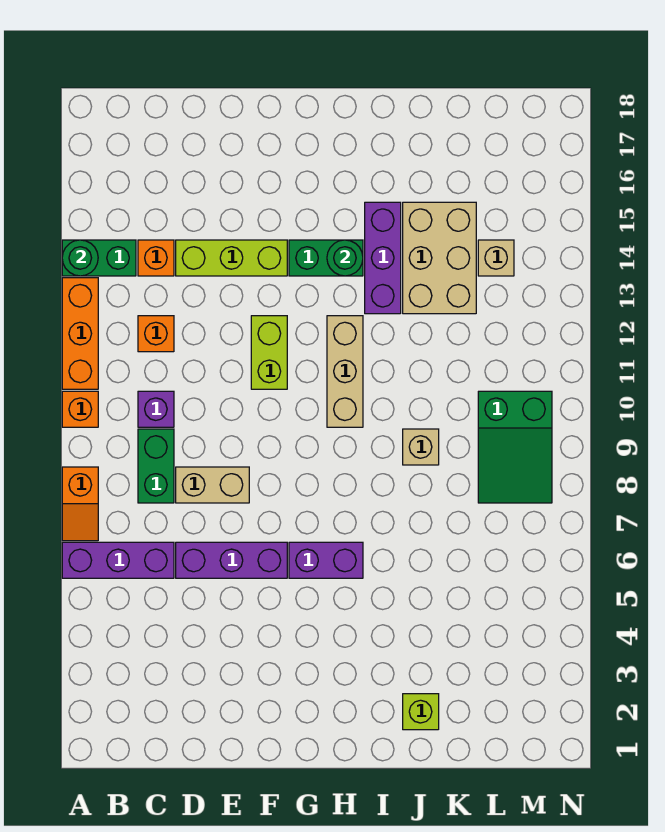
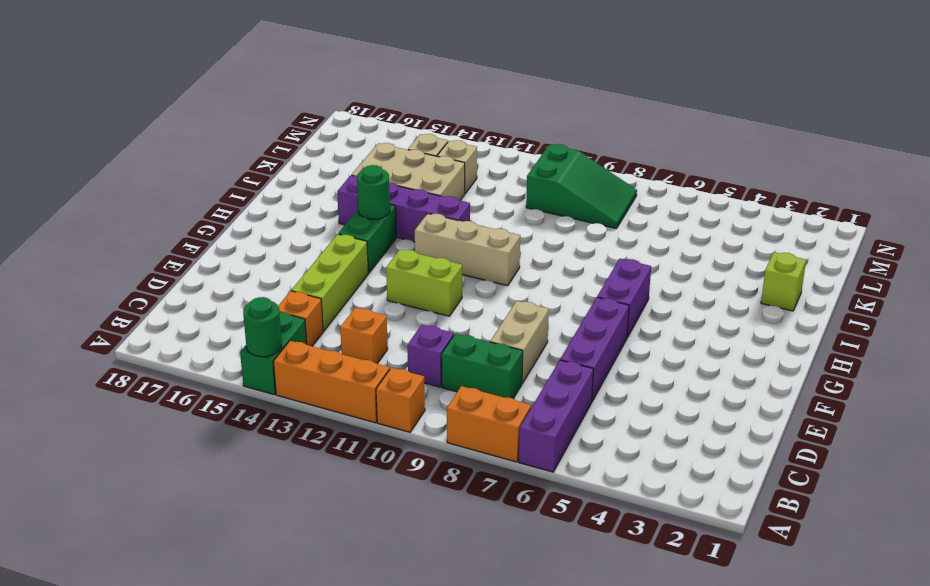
orange slope A7:A8 level 1 top 8 -> orange brick A7:A8 level 1
purple brick I13:I15 level 1 -> purple brick I12:I15 level 1
tan brick J9 level 1 -> tan brick L13 level 1

